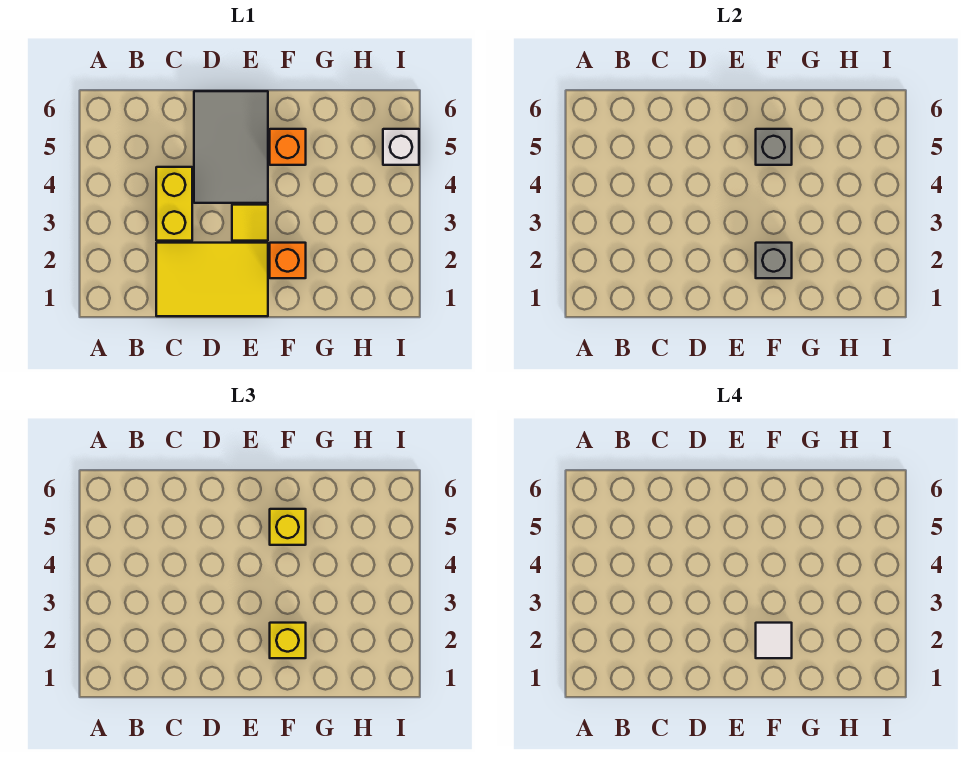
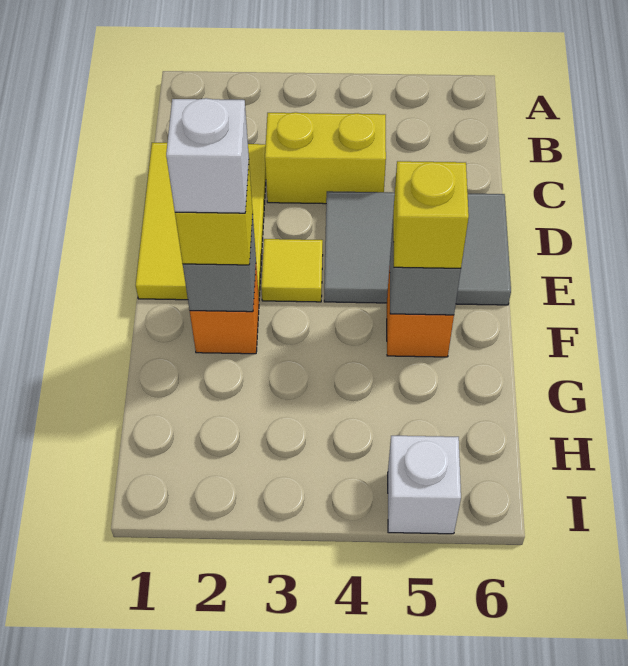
white tile F2 level 4 -> white brick F2 level 4

